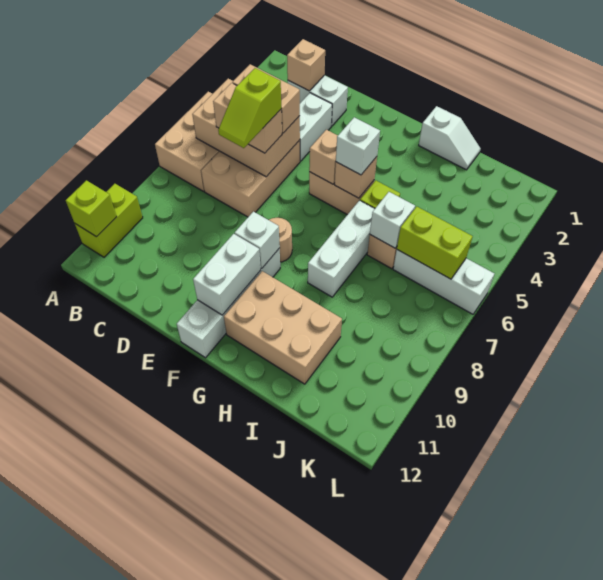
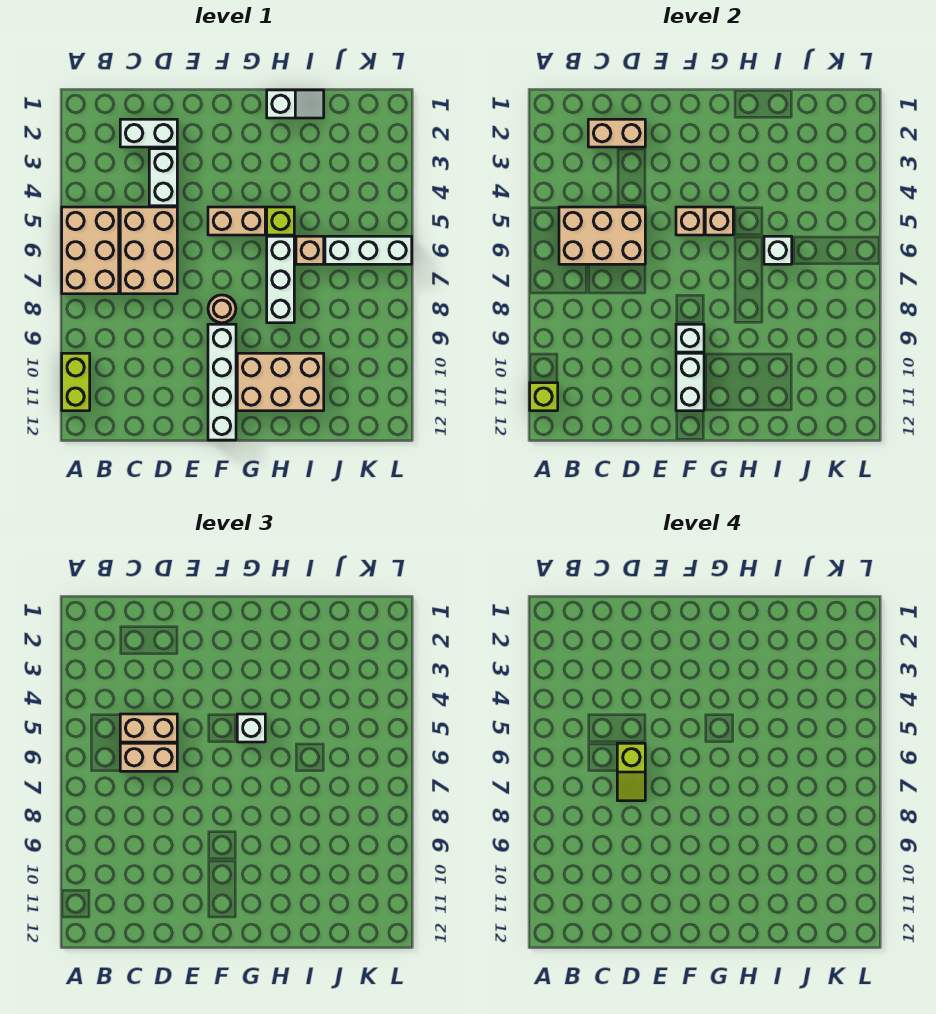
tan brick C2 level 2 -> tan brick C2:D2 level 2
lime brick J6:K6 level 2 -> none

